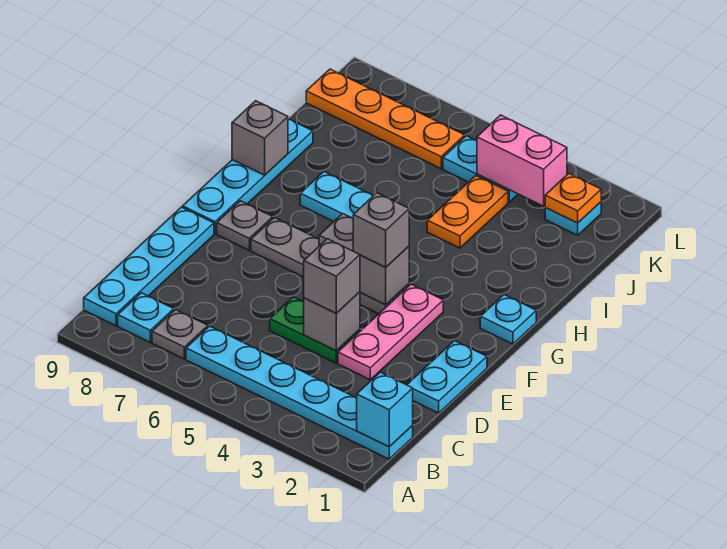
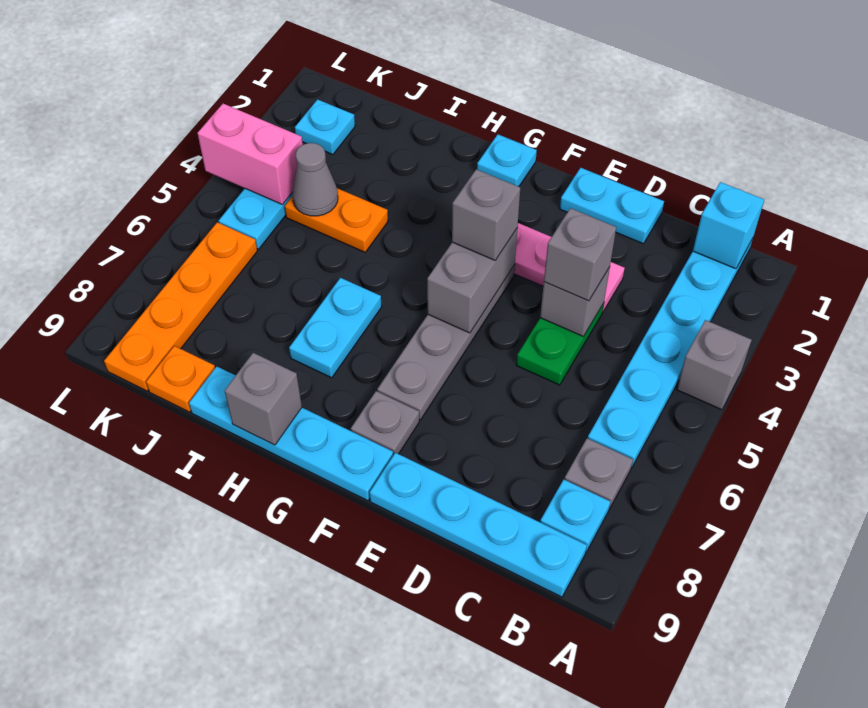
none -> grey brick A4 level 1
none -> grey cone J4 level 2
orange plate K2 level 2 -> orange plate J9 level 1
pink brick K3:K4 level 2 -> pink brick K4:L4 level 2

